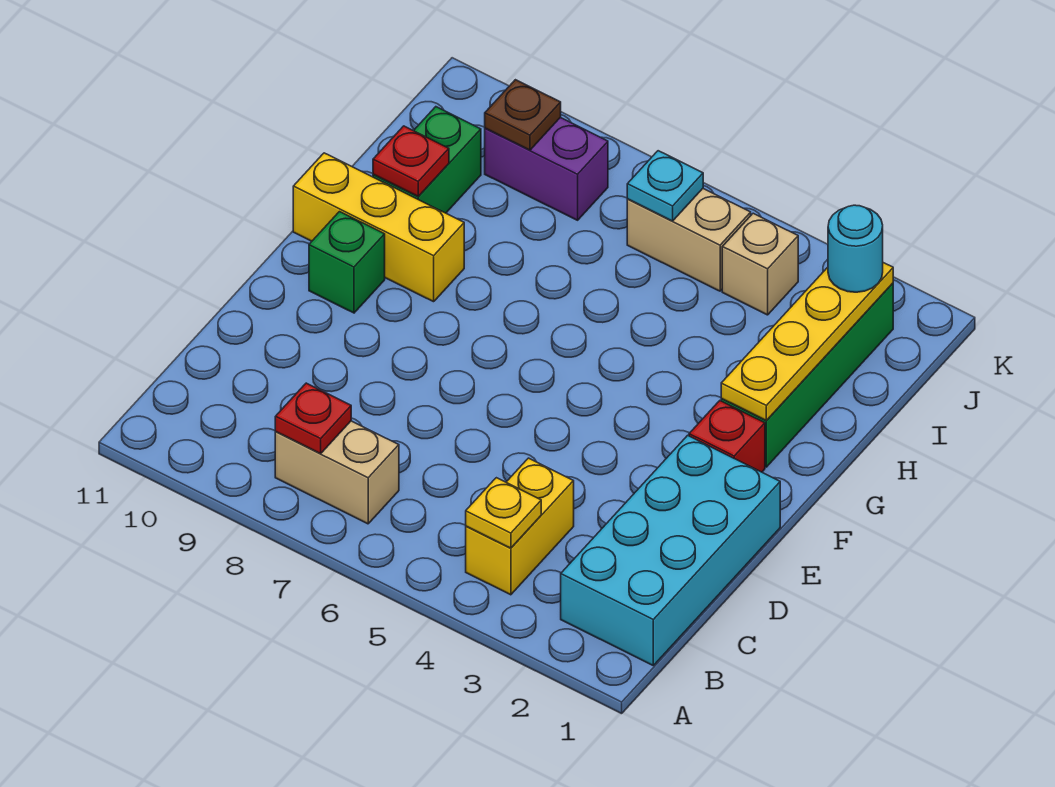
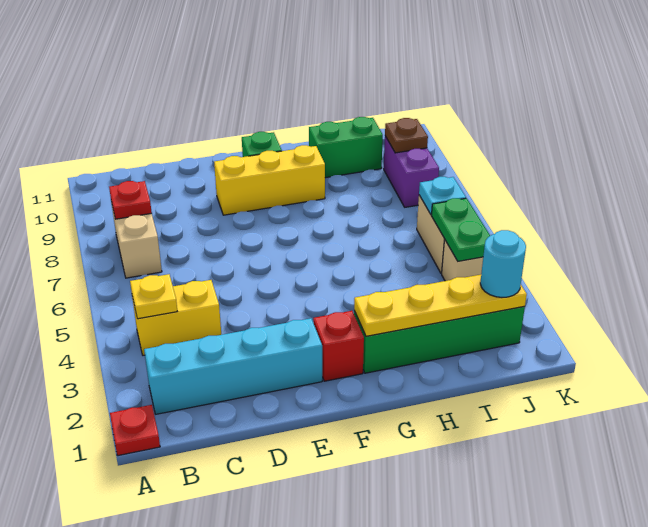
cyan brick B1:E2 level 1 -> cyan brick B2:E2 level 1
yellow brick G9:G11 level 1 -> yellow brick E9:G9 level 1
red plate H10 level 2 -> red plate A1 level 1
none -> green plate J4:J5 level 2

